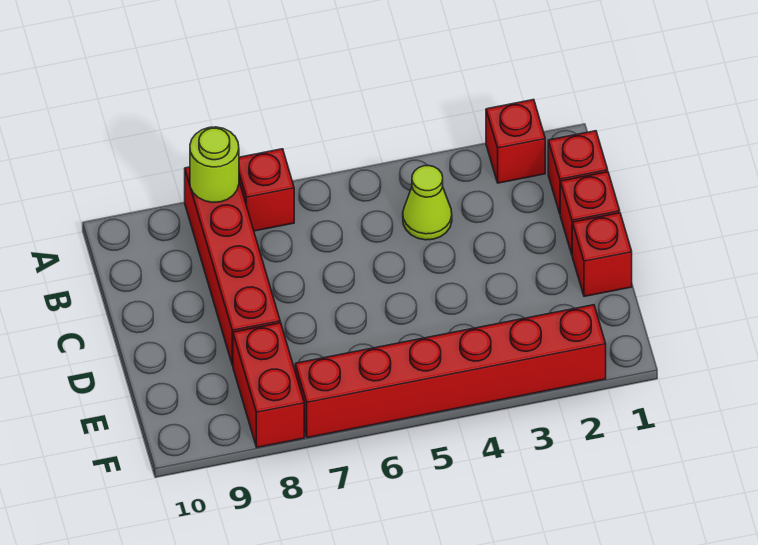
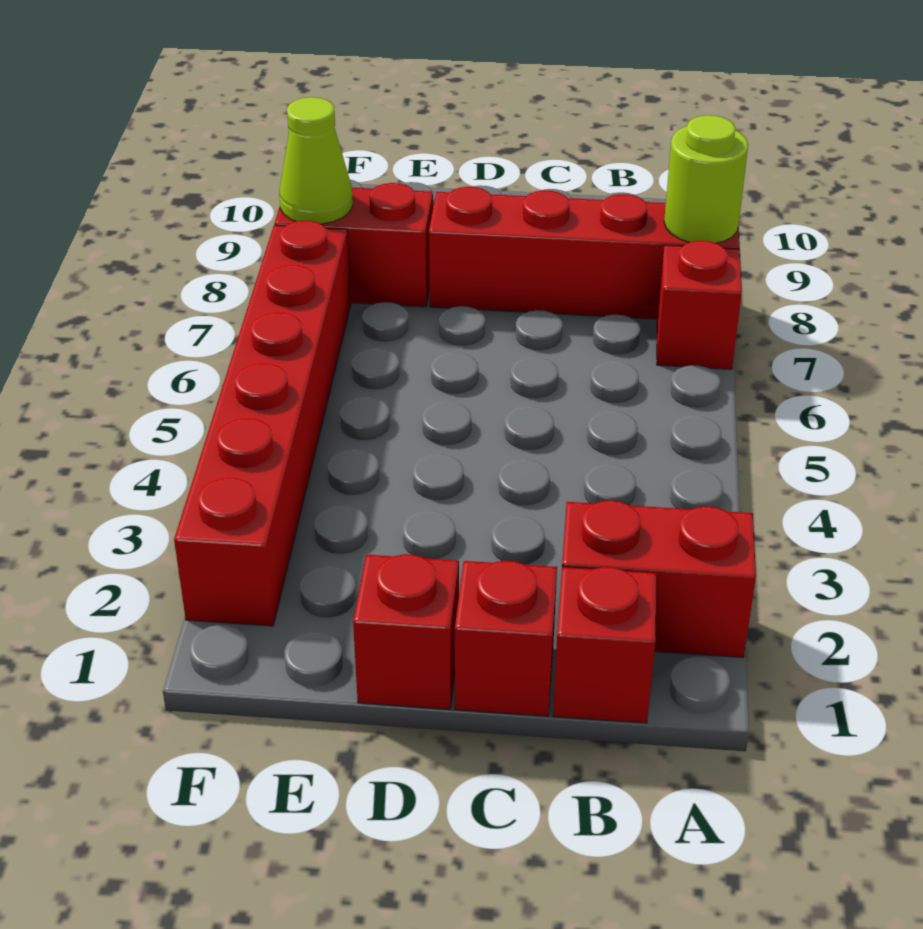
red brick A2 level 1 -> red brick A2:B2 level 1
lime cone B4 level 1 -> lime cone F8 level 2

